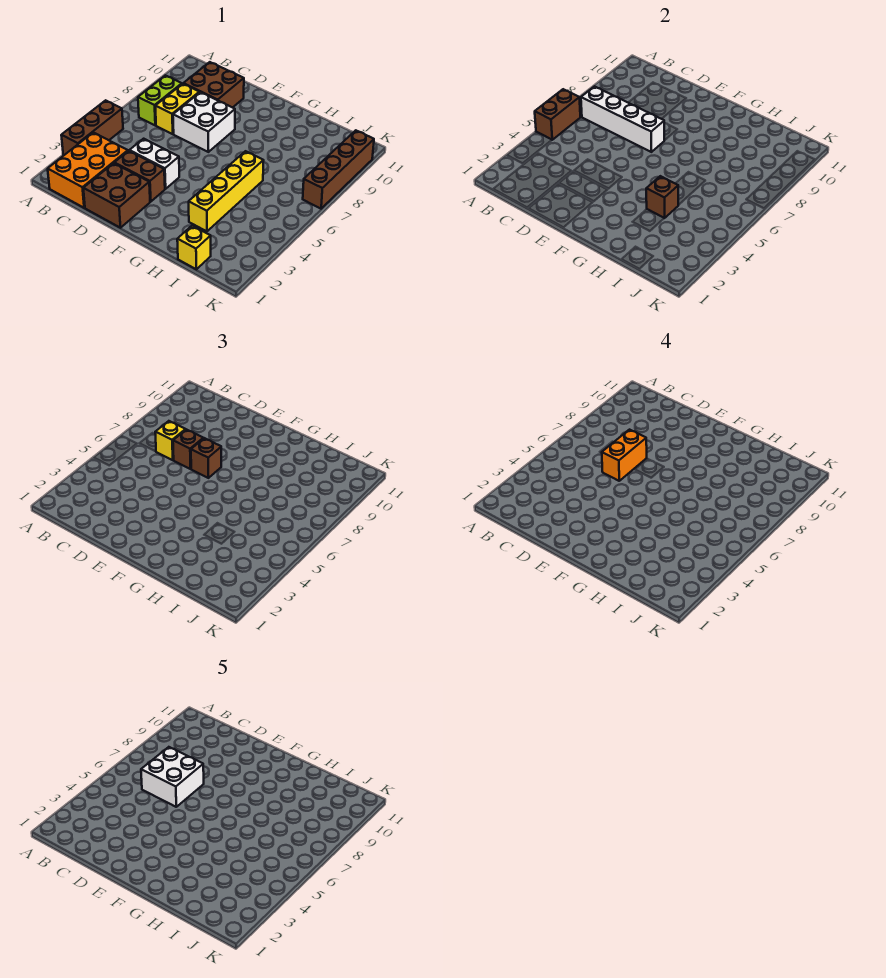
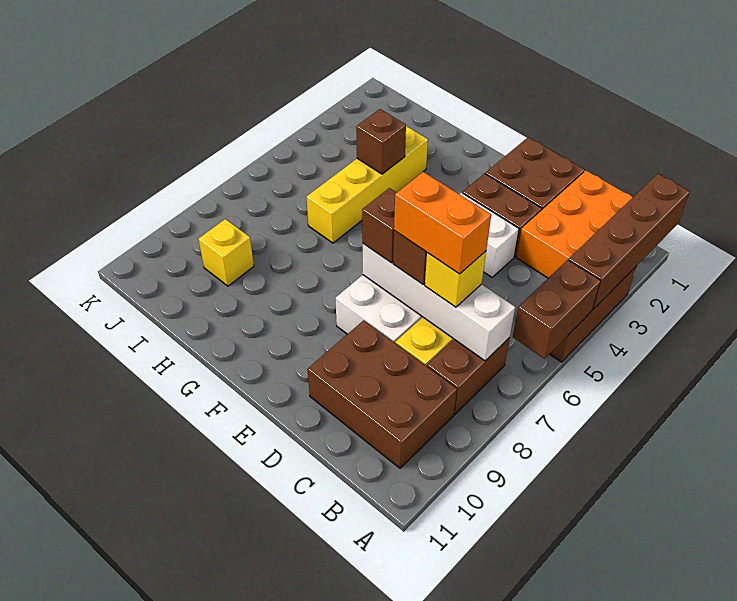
lime brick B7:B8 level 1 -> brown brick B7:B8 level 1
white brick C6:D7 level 5 -> none
brown brick C9:D10 level 1 -> brown brick B9:D10 level 1
orange brick D6:D7 level 4 -> orange brick C7:D7 level 4
yellow brick I1 level 1 -> yellow brick I9 level 1
brown brick K7:K10 level 1 -> brown brick A1:A4 level 2

